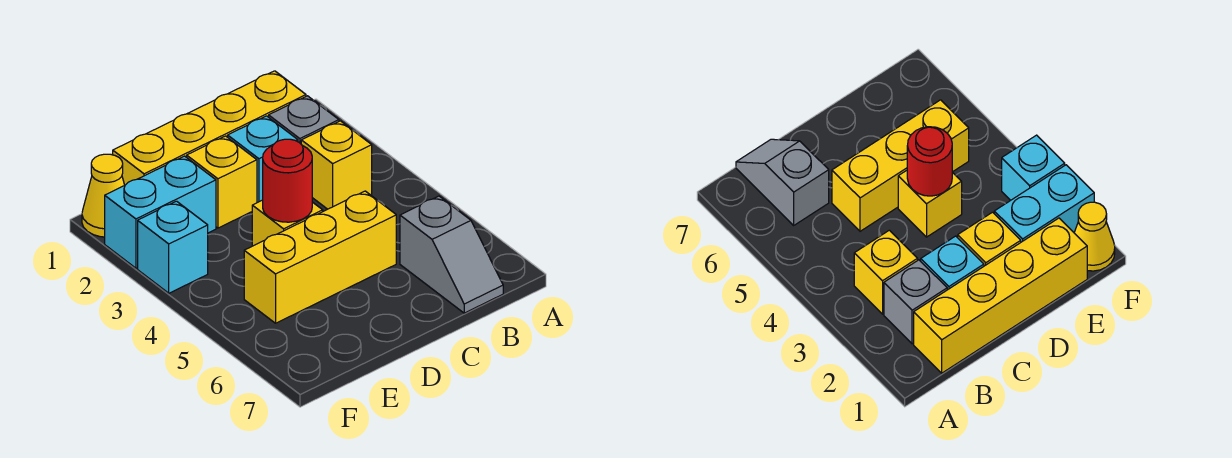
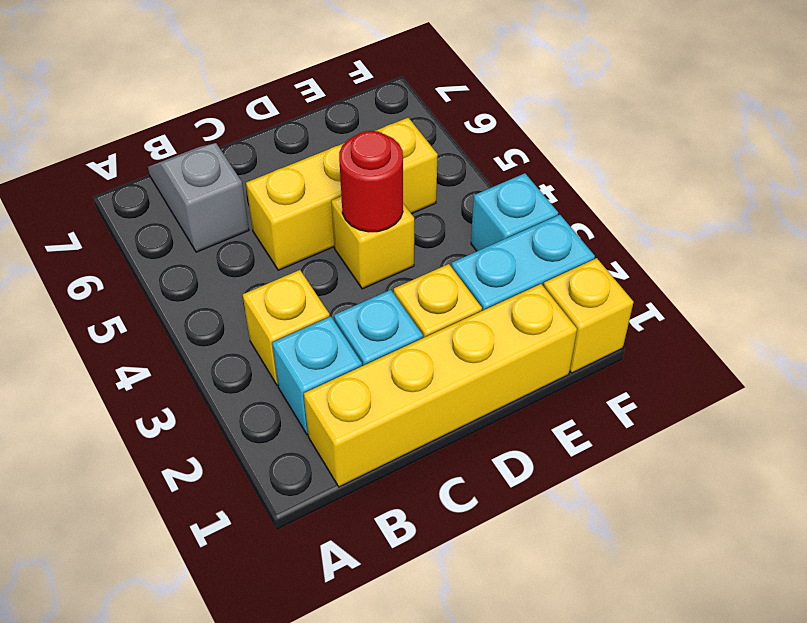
grey brick B2 level 1 -> cyan brick B2 level 1
yellow cone F1 level 1 -> yellow brick F1 level 1

